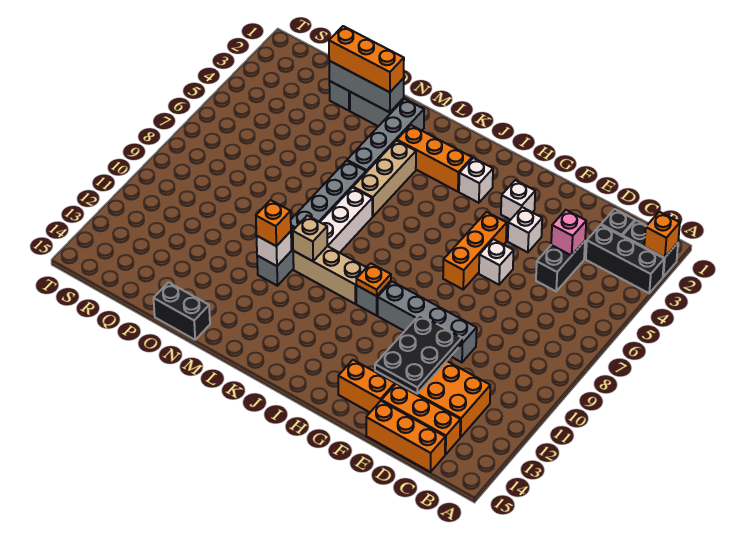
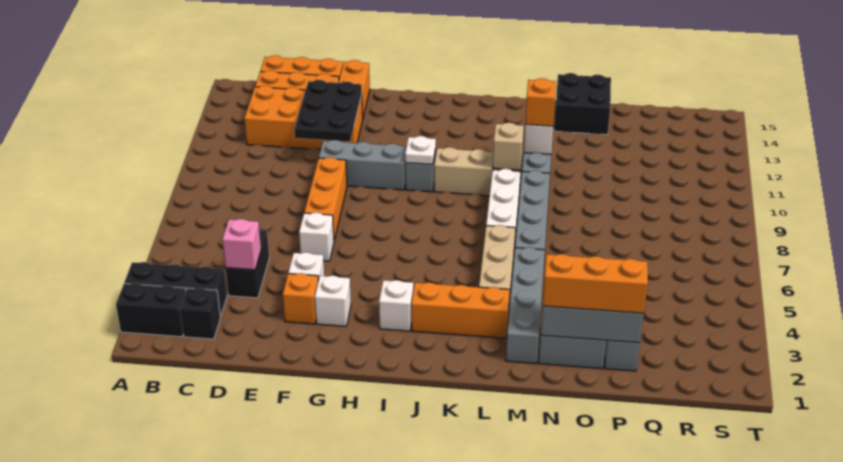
orange brick A2 level 2 -> orange brick F3 level 1
grey brick E10:H10 level 1 -> grey brick F10:H10 level 1
orange brick F14:G14 level 1 -> orange brick F14:F15 level 1
orange brick G5:G7 level 1 -> orange brick F7:F9 level 1
orange plate I10 level 2 -> white plate I10 level 2
black brick N15:O15 level 1 -> black brick N14:O15 level 1

